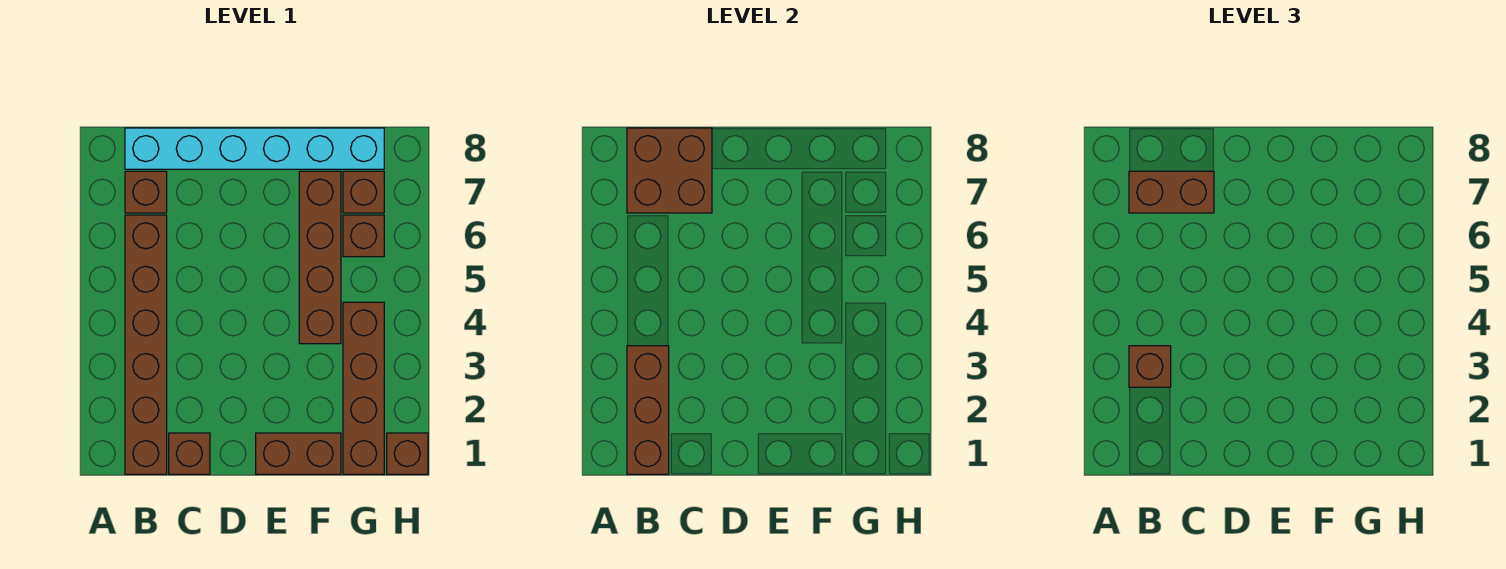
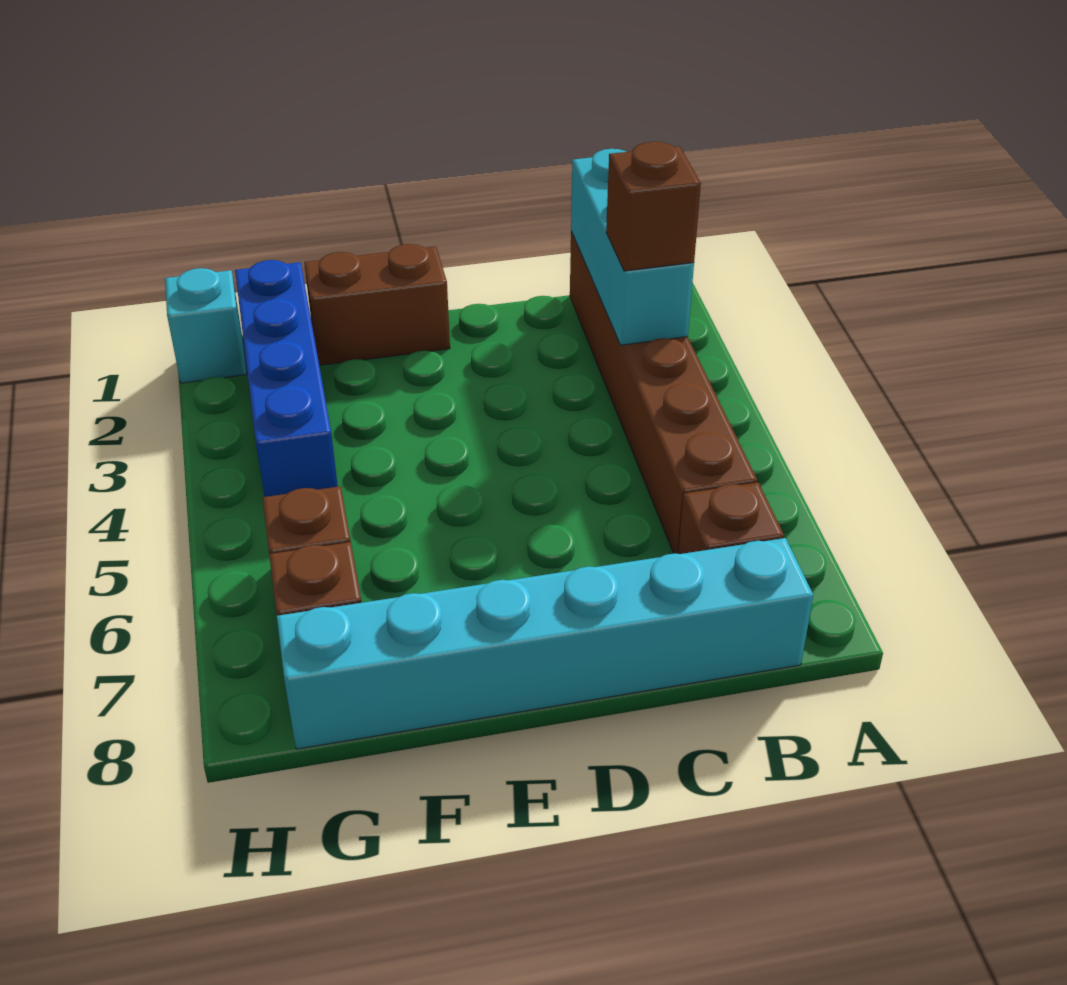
brown brick B1:B3 level 2 -> cyan brick B1:B3 level 2
brown brick B7:C8 level 2 -> none
brown brick B7:C7 level 3 -> none
brown brick C1 level 1 -> none
brown brick F4:F7 level 1 -> none
brown brick G1:G4 level 1 -> blue brick G1:G4 level 1
brown brick H1 level 1 -> cyan brick H1 level 1

